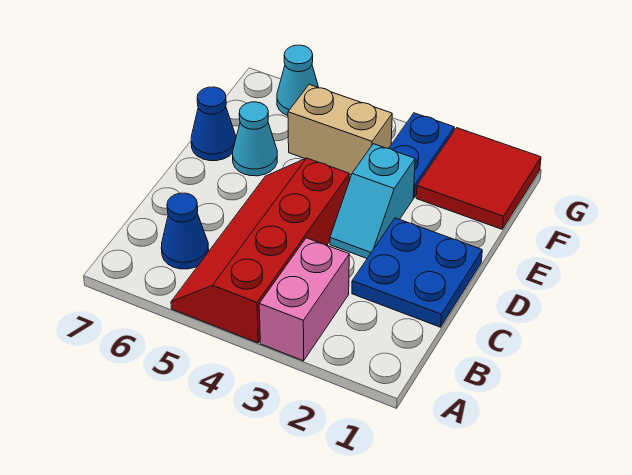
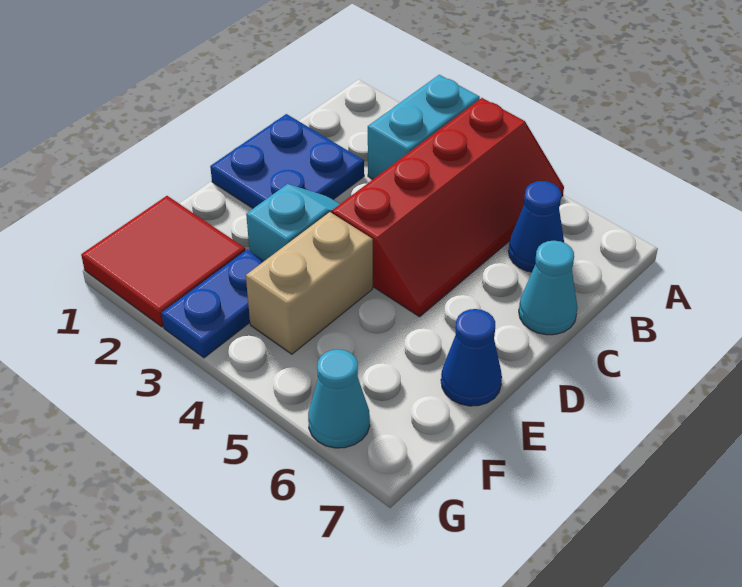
pink brick A3:B3 level 1 -> cyan brick A3:B3 level 1
cyan cone E6 level 1 -> cyan cone C7 level 1
tan brick F4:F5 level 1 -> tan brick E4:F4 level 1

